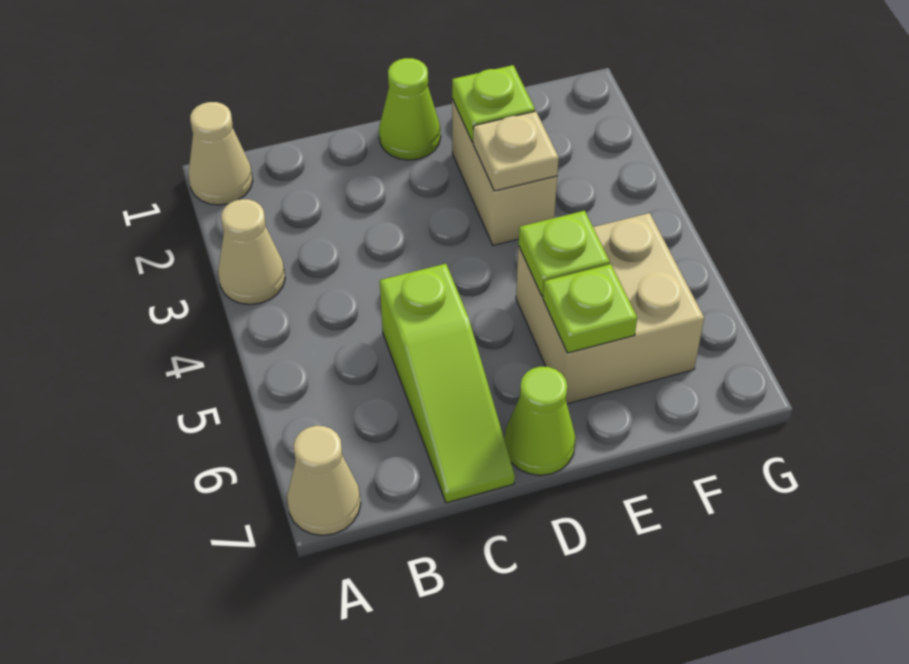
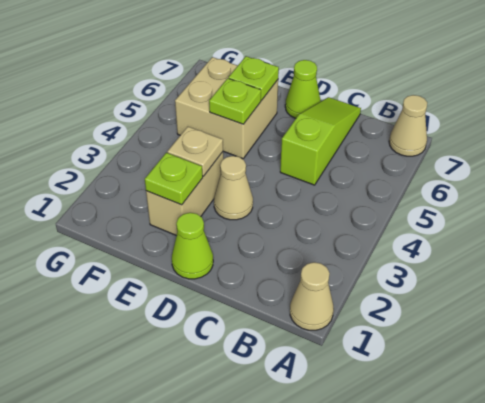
tan cone A3 level 1 -> tan cone D3 level 1

